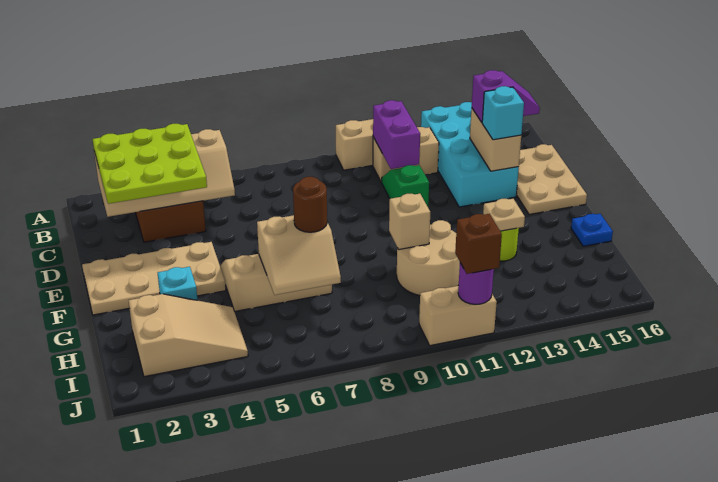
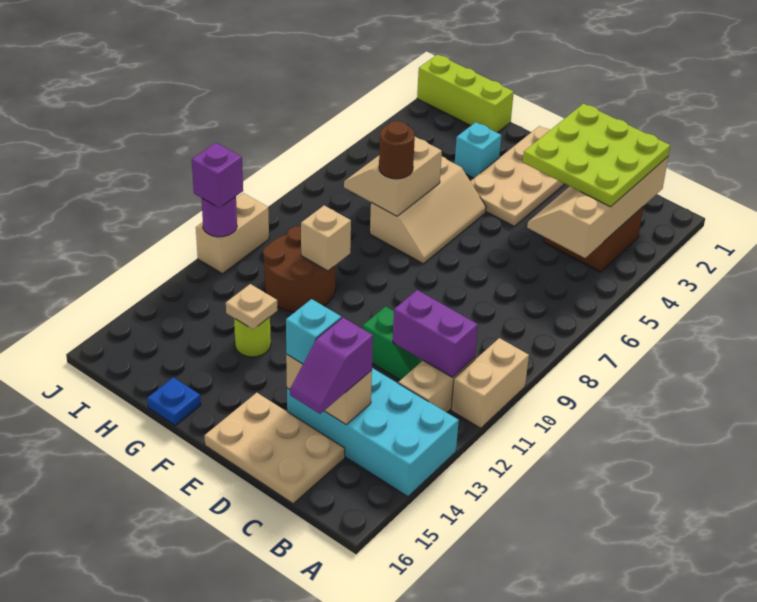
tan round brick G10:H11 level 1 -> brown round brick G10:H11 level 1
none -> lime brick H1:J1 level 1
tan slope H2:I4 level 1 top 2 -> none
brown brick J11 level 3 -> purple brick J11 level 3

